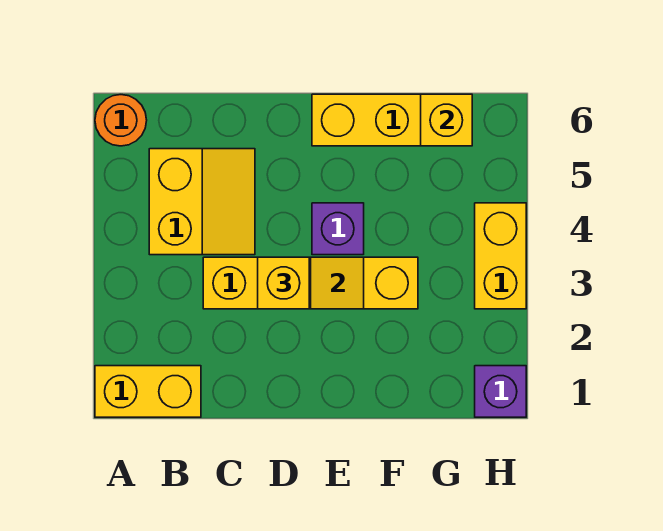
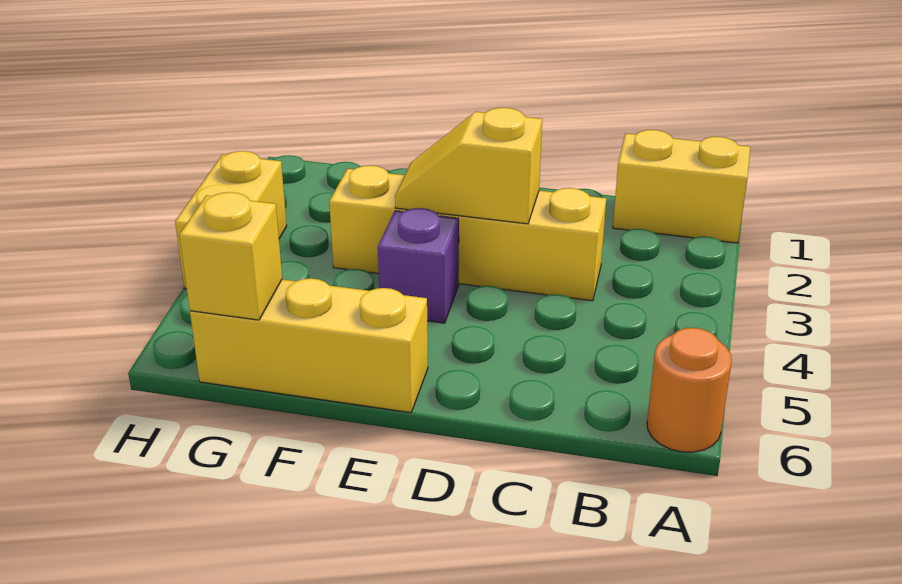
yellow slope B4:C5 level 1 top B -> none
yellow brick D3 level 3 -> none
purple brick H1 level 1 -> none

